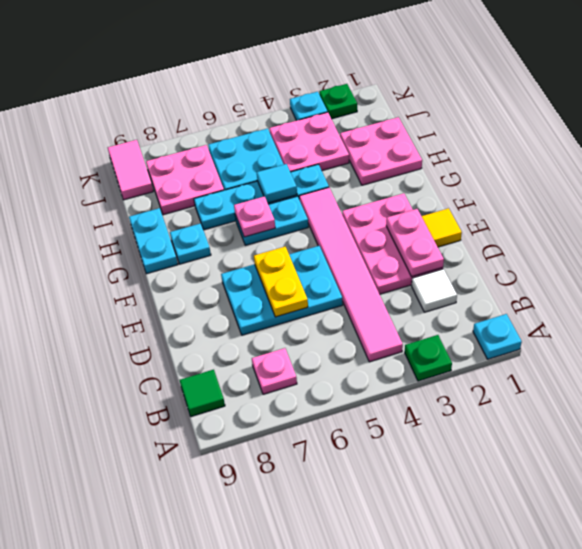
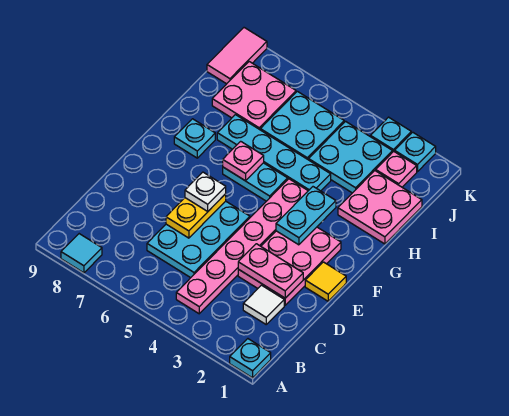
green plate A3 level 1 -> none
pink tile B4:G4 level 1 -> pink plate B4:G4 level 1
pink plate B7 level 1 -> pink plate J2 level 1
green tile B9 level 1 -> none
pink plate D2:E2 level 2 -> pink plate D2:D3 level 2
cyan plate D5:E7 level 1 -> cyan plate C5:E6 level 1
none -> white plate E6 level 3
cyan plate G9:H9 level 1 -> cyan plate F3:G3 level 2
cyan tile H5 level 2 -> cyan tile A8 level 1
pink plate I3:J4 level 1 -> cyan plate I3:J4 level 1
green plate K2 level 1 -> cyan plate K2 level 1

